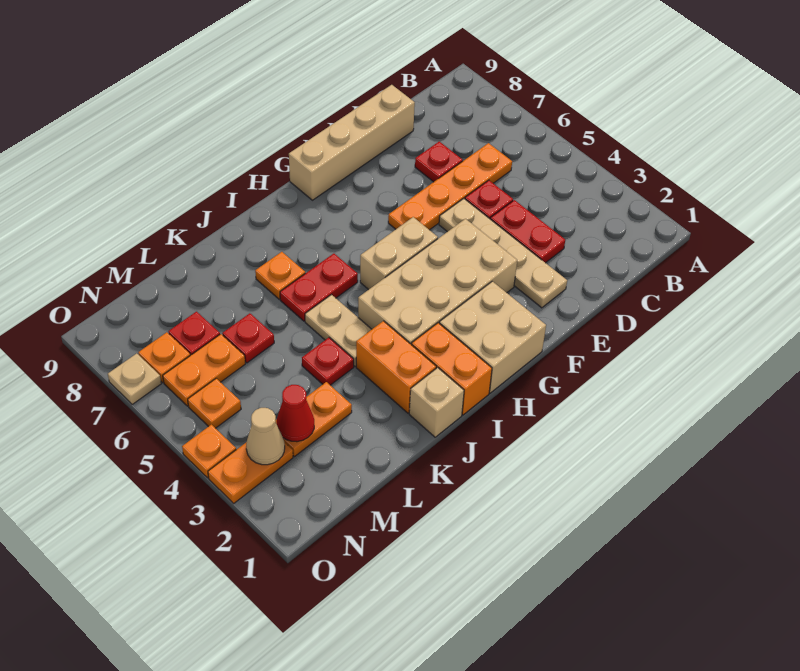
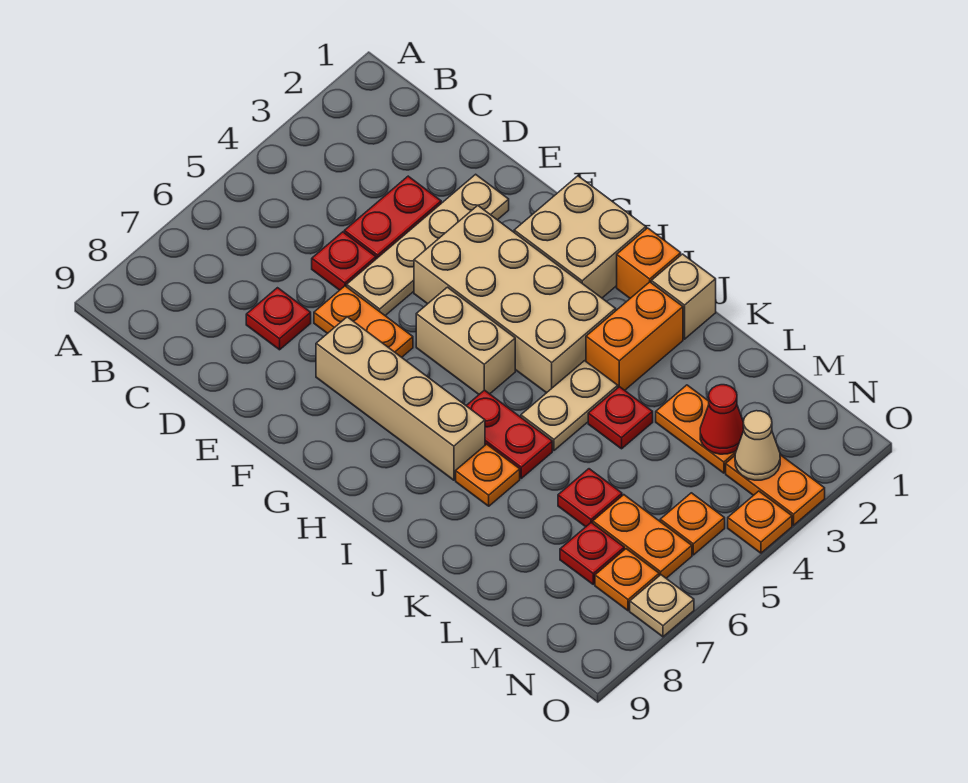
orange plate C6:F6 level 1 -> orange plate E6:F6 level 1
tan brick D9:G9 level 1 -> tan brick F7:I7 level 1
orange brick I1:I2 level 1 -> orange brick I1 level 1

